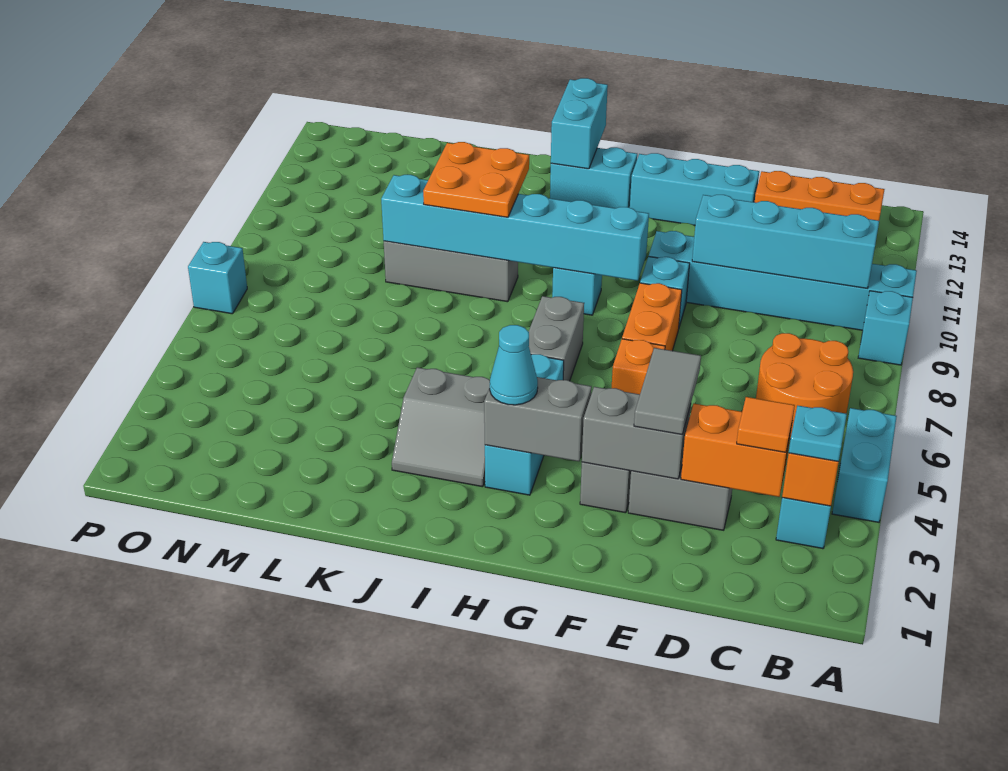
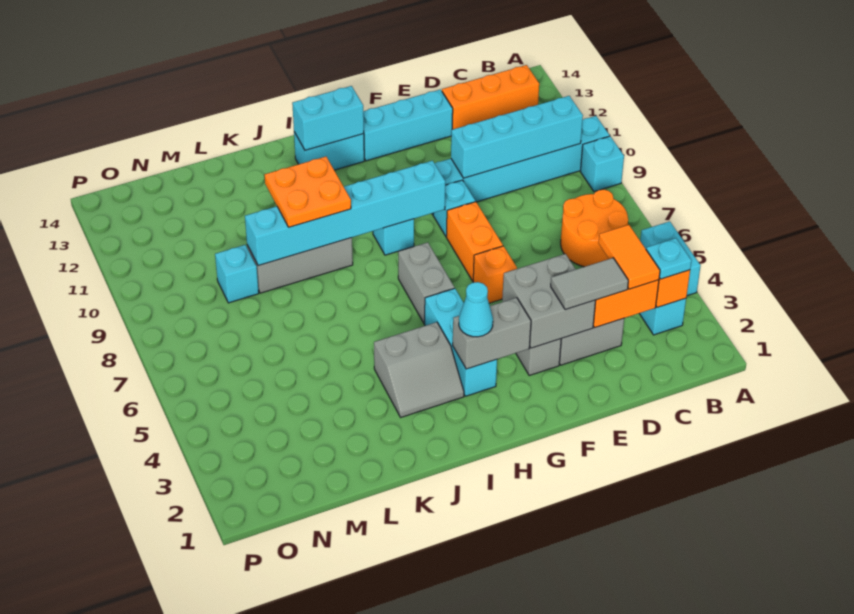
orange tile C3 level 3 -> orange tile C3:C4 level 3
grey brick E3:F3 level 2 -> grey brick E3:F4 level 2
grey tile E3:E4 level 3 -> grey tile D3:E3 level 3
cyan brick I13:I14 level 2 -> cyan brick H13:I13 level 2
cyan brick P7 level 1 -> cyan brick M9 level 1

